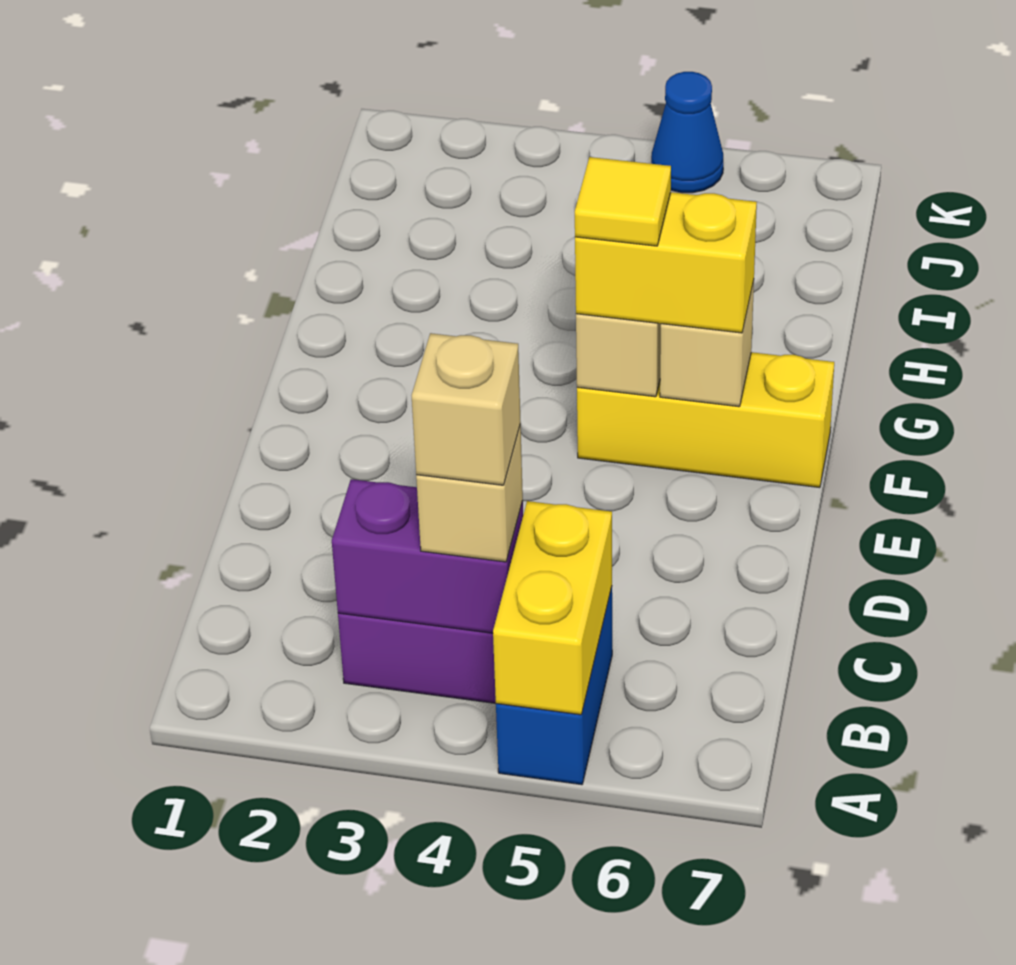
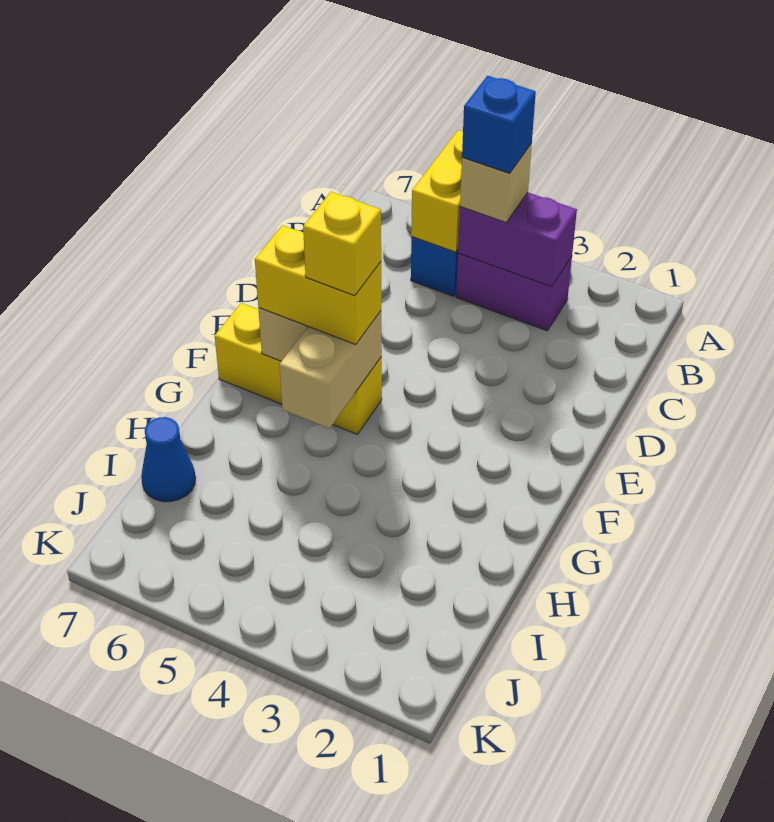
tan brick B4 level 4 -> blue brick B4 level 4
yellow tile F5 level 4 -> yellow brick F5 level 4
blue cone K5 level 1 -> blue cone I7 level 1

